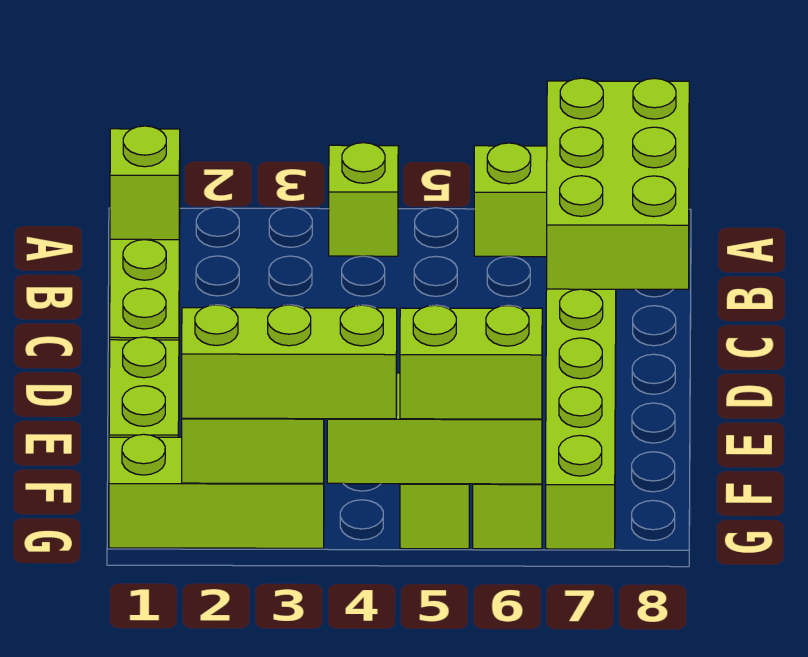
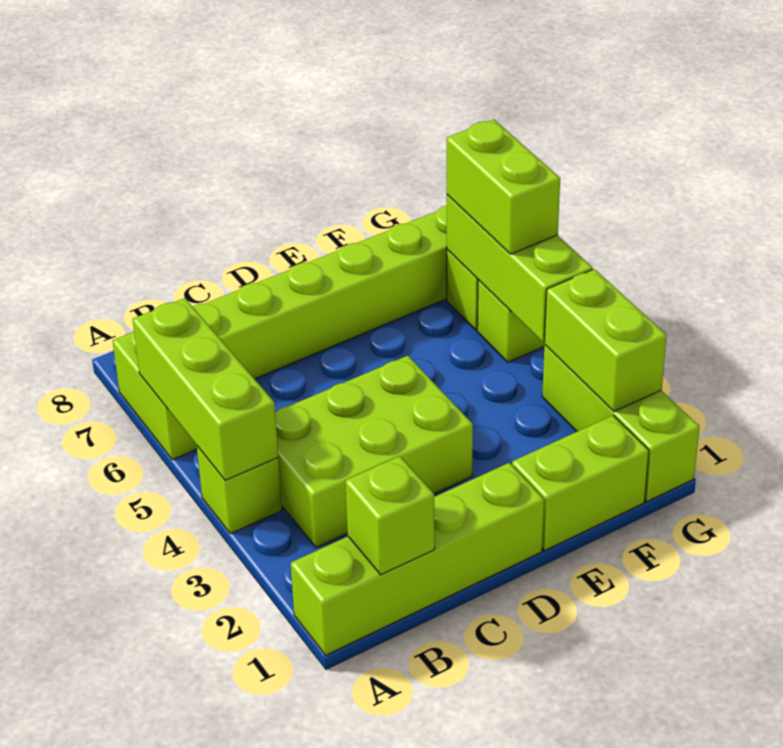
lime brick A7:C8 level 2 -> lime brick B3:D4 level 1
lime brick G2:G4 level 3 -> lime brick A4:A6 level 2

